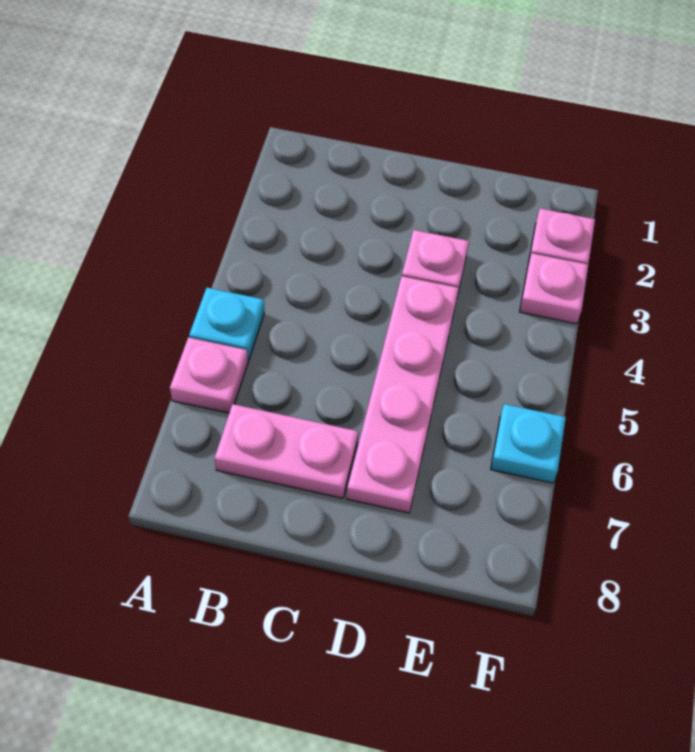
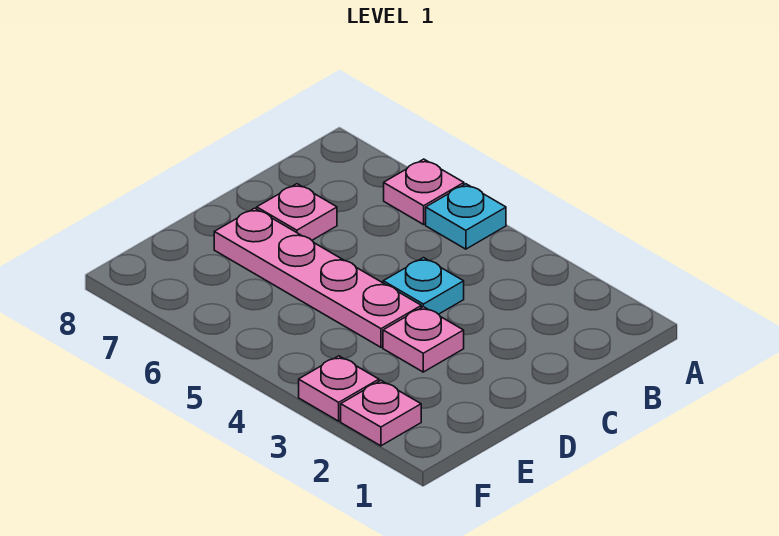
pink plate B7:C7 level 1 -> pink plate C7 level 1
cyan plate F6 level 1 -> cyan plate C4 level 1

